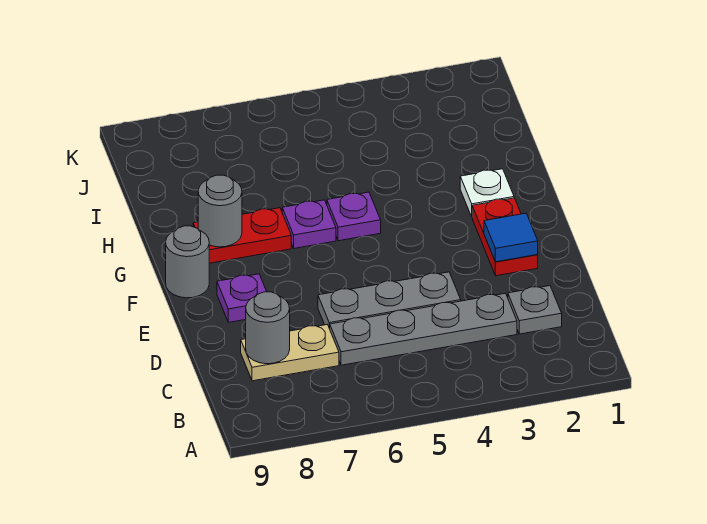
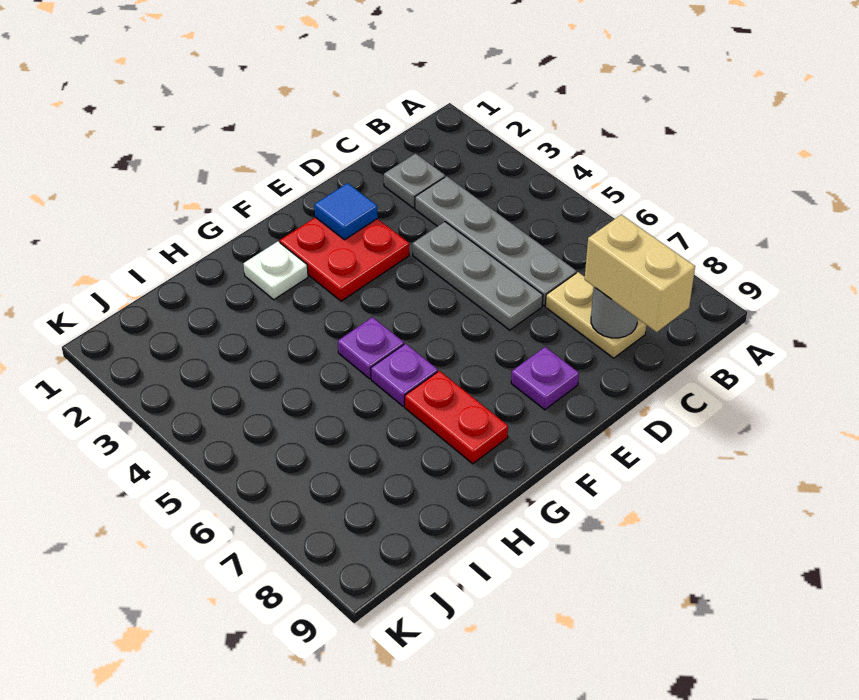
none -> tan brick C8:C9 level 3
red plate E2:F2 level 1 -> red plate E2:F3 level 1
grey round brick F9 level 1 -> none
grey round brick G8 level 2 -> none

